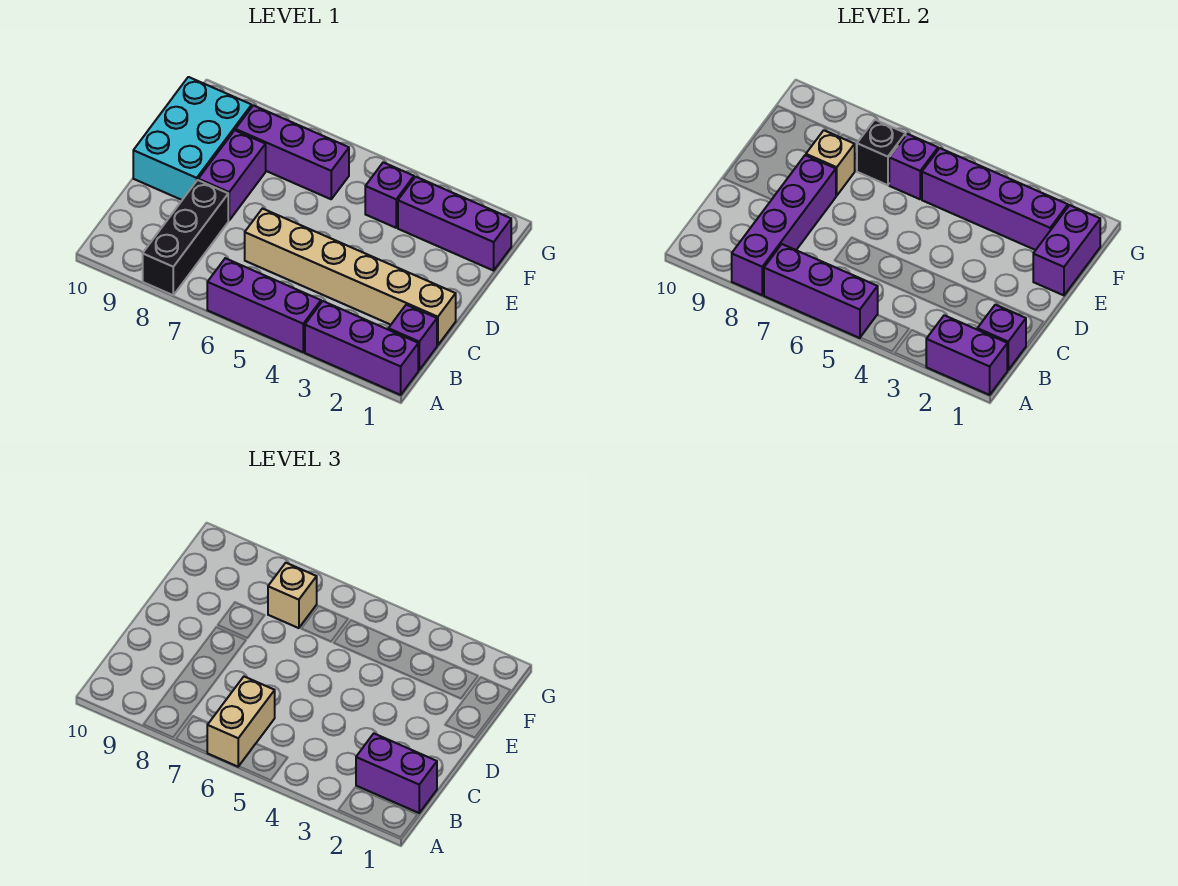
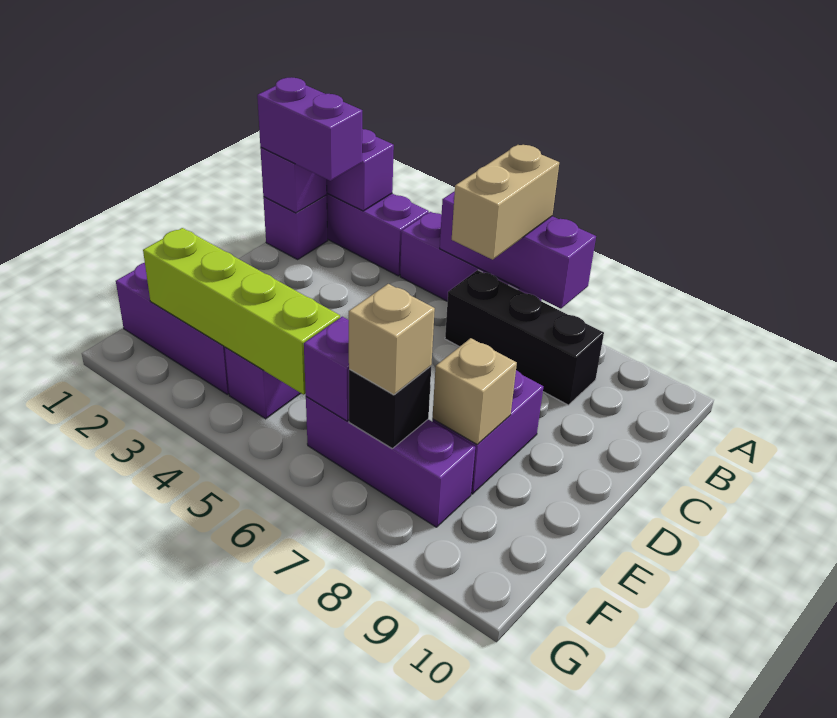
black brick A8:C8 level 1 -> black brick B6:B8 level 1
purple brick A8:D8 level 2 -> none
tan brick C1:C6 level 1 -> none
cyan brick D9:F10 level 1 -> none
purple brick E1:F1 level 2 -> none
purple brick F2:F5 level 2 -> lime brick F2:F5 level 2

